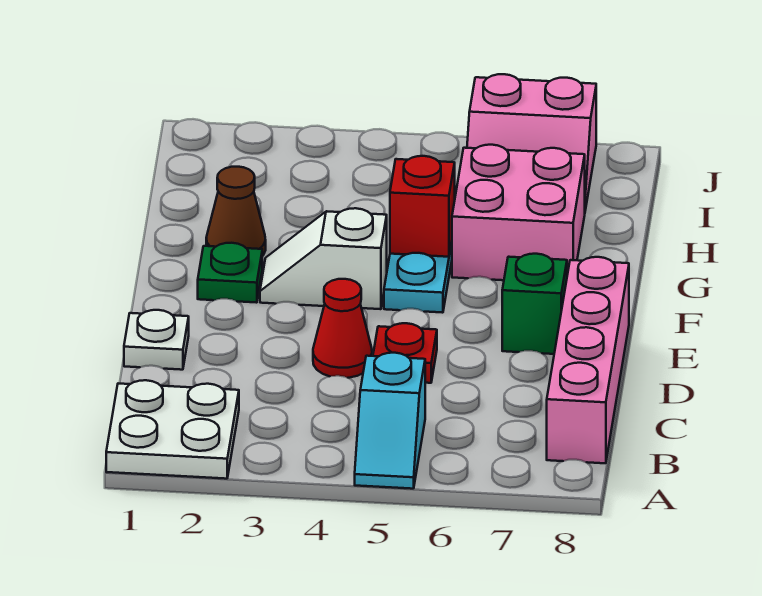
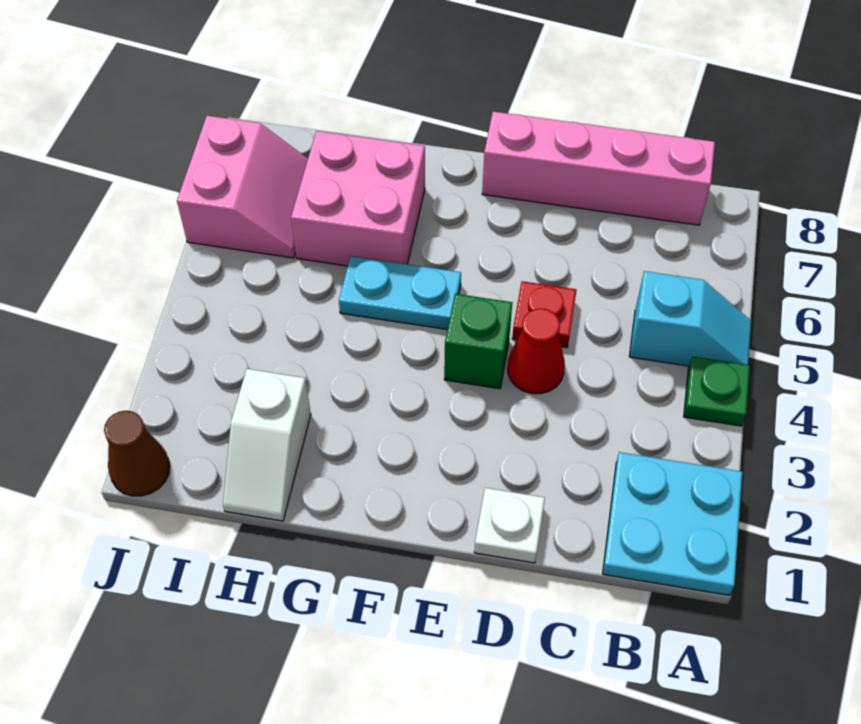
white plate A1:B2 level 1 -> cyan plate A1:B2 level 1
green brick E7 level 1 -> green brick E4 level 1
green plate F2 level 1 -> green plate A4 level 1
white slope F3:F4 level 1 top 4 -> white slope H1:H2 level 1 top 2
brown cone G2 level 1 -> brown cone J1 level 1
red brick G5 level 2 -> none

